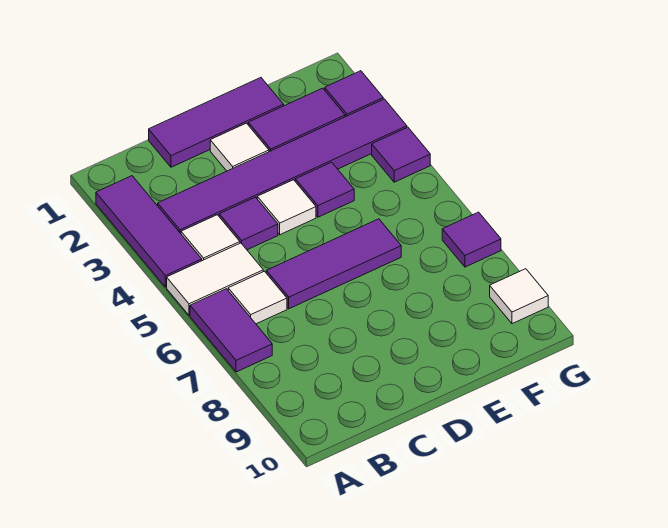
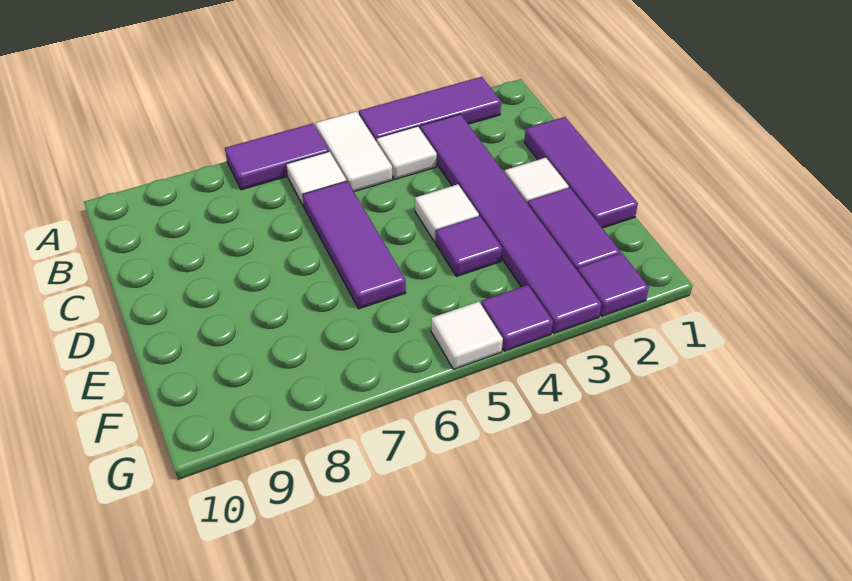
purple tile C4 level 1 -> none
purple tile G7 level 1 -> none
white tile G9 level 1 -> white tile G5 level 1

